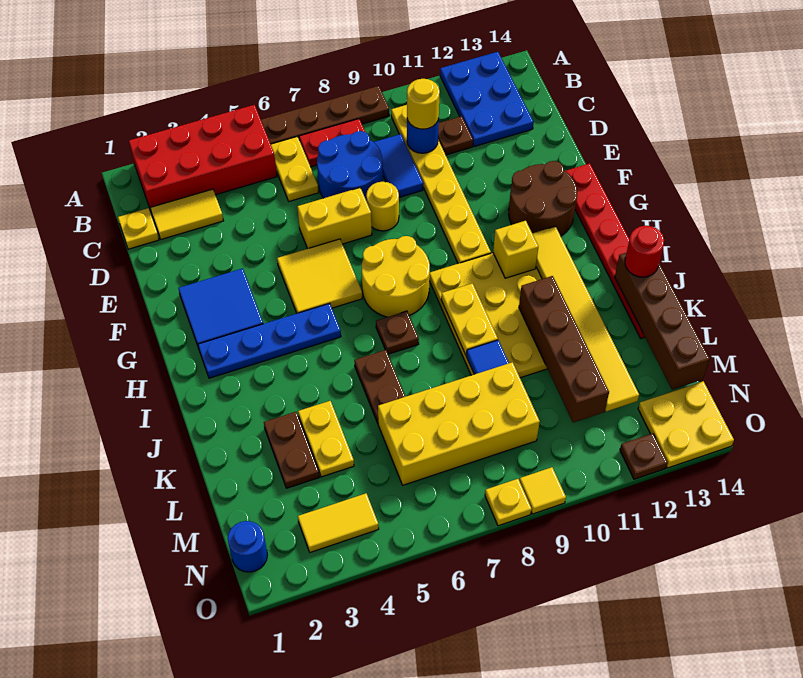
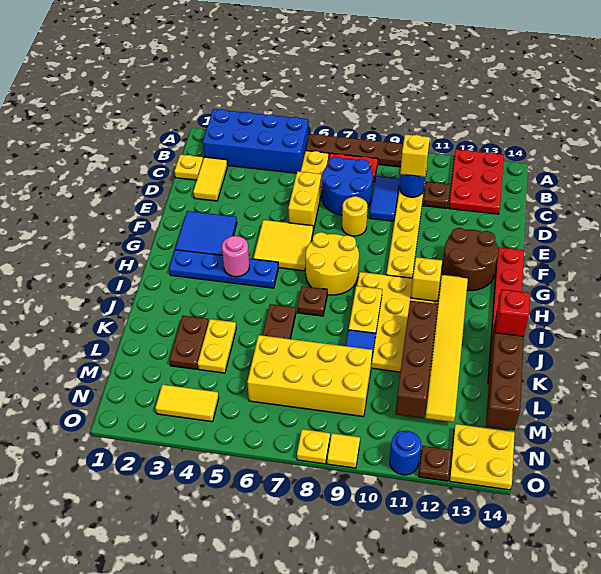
red brick A2:B5 level 1 -> blue brick A2:B5 level 1
blue plate A12:C13 level 1 -> red plate A12:C13 level 1
yellow tile C2:C3 level 1 -> yellow tile C2:D2 level 1
yellow round brick C10 level 3 -> yellow brick C10 level 3
yellow brick E6:E7 level 1 -> yellow brick D6:E6 level 1
none -> pink round brick H4 level 2
red round brick J14 level 3 -> red brick J14 level 3
blue round brick N1 level 1 -> blue round brick O11 level 1

